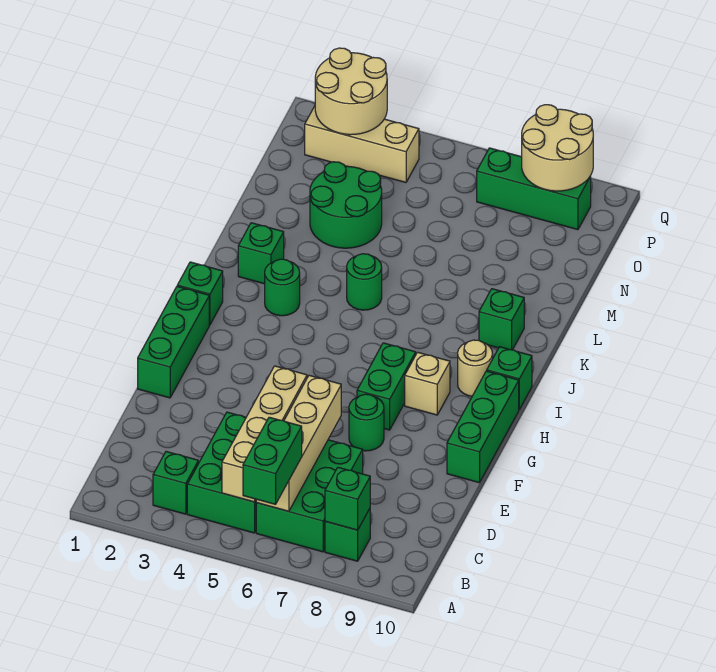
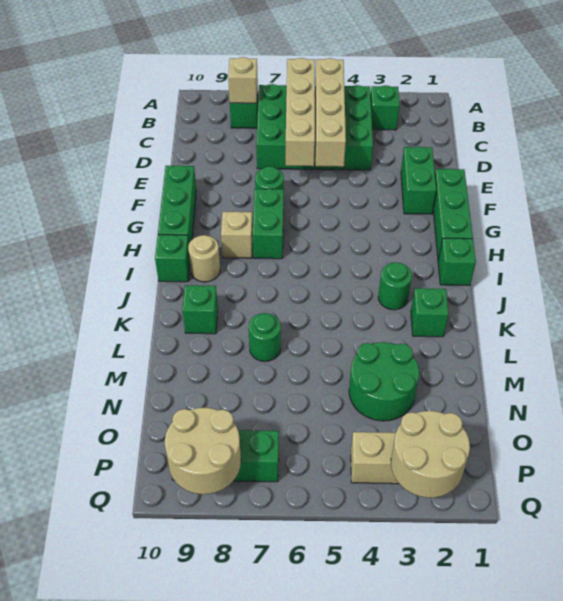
green brick A6:B6 level 3 -> green brick E2:F2 level 1
green brick B8 level 2 -> tan brick B8 level 2
green round brick K5 level 1 -> green round brick L7 level 1

